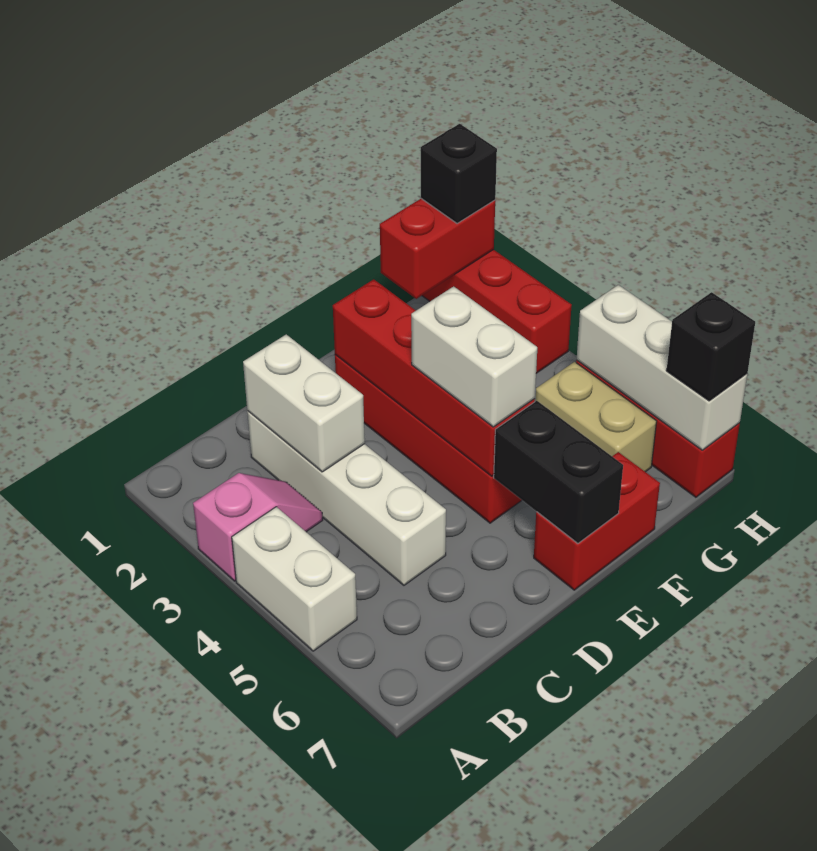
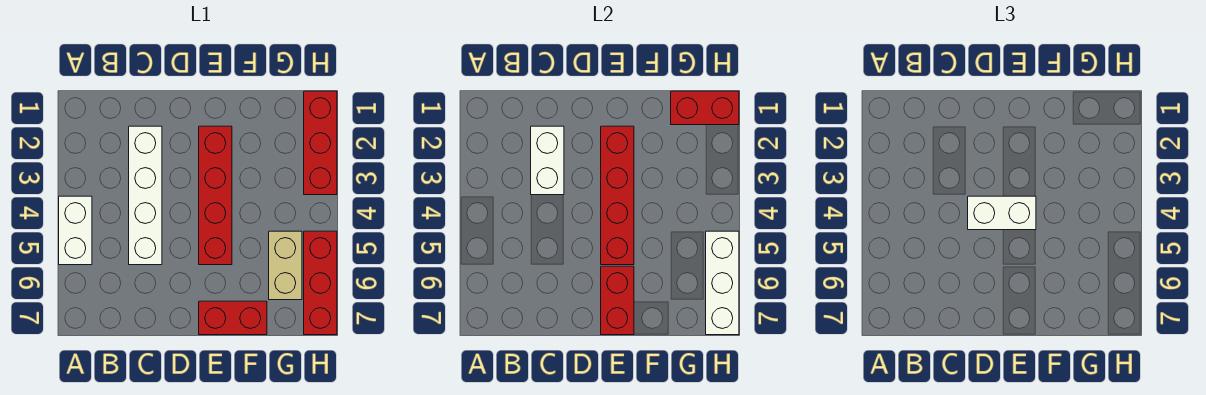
pink slope A3:B3 level 1 top A -> none
white brick E4:E5 level 3 -> white brick D4:E4 level 3
black brick E6:E7 level 2 -> red brick E6:E7 level 2
black brick H1 level 3 -> none
black brick H7 level 3 -> none

